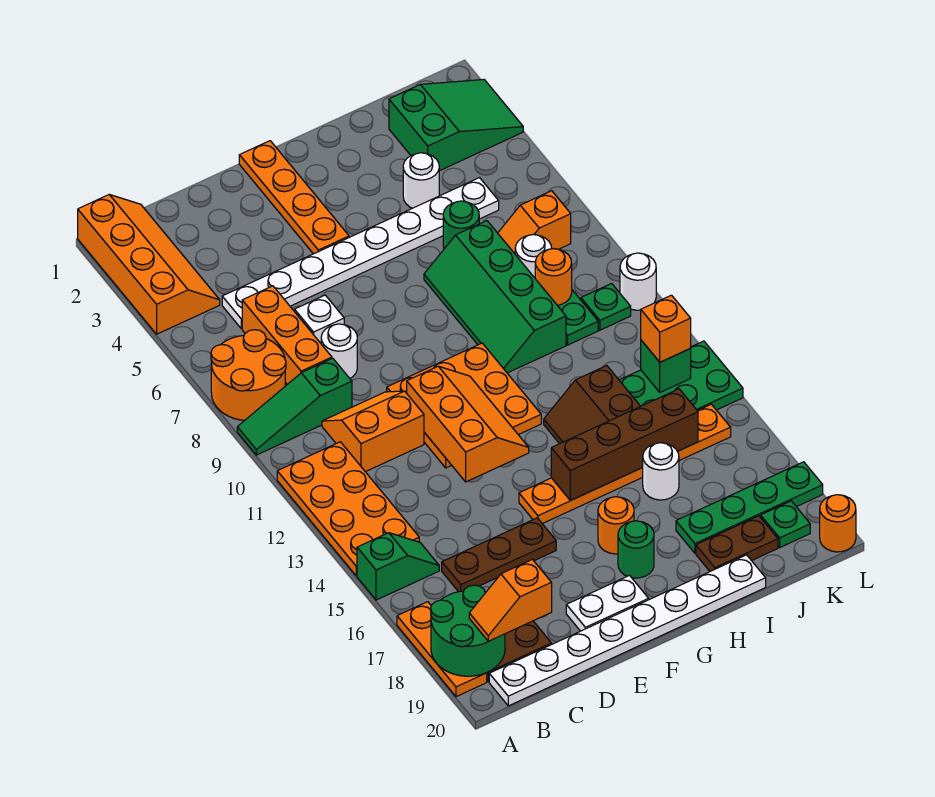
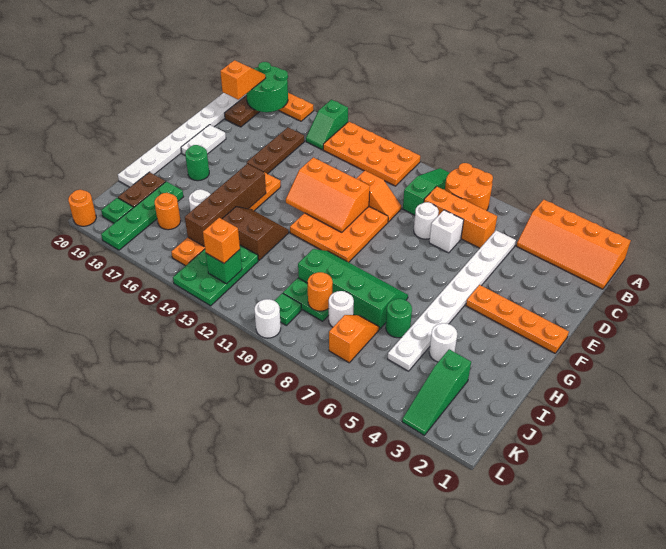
orange slope C10:D11 level 1 top 11 -> orange slope D10:D11 level 1 top 11
orange round brick G17 level 1 -> orange round brick J17 level 1
green slope J2:L3 level 1 top J -> green slope J3:L3 level 1 top J

